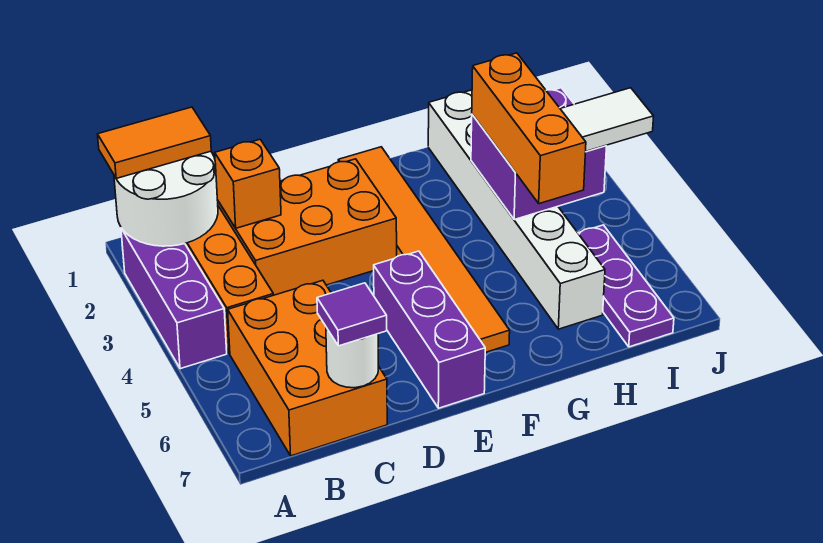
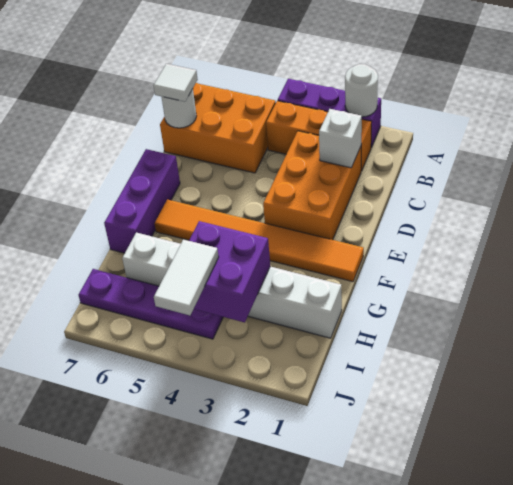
white round brick A1:B2 level 2 -> white round brick A2 level 2
orange tile A1:B1 level 3 -> none
orange brick C2 level 2 -> white brick C2 level 2
purple tile C7 level 3 -> white tile C7 level 3
purple brick E5:E7 level 1 -> purple brick E7:G7 level 1
orange brick H3:H5 level 3 -> none
purple plate I5:I7 level 1 -> purple plate I4:I7 level 1

